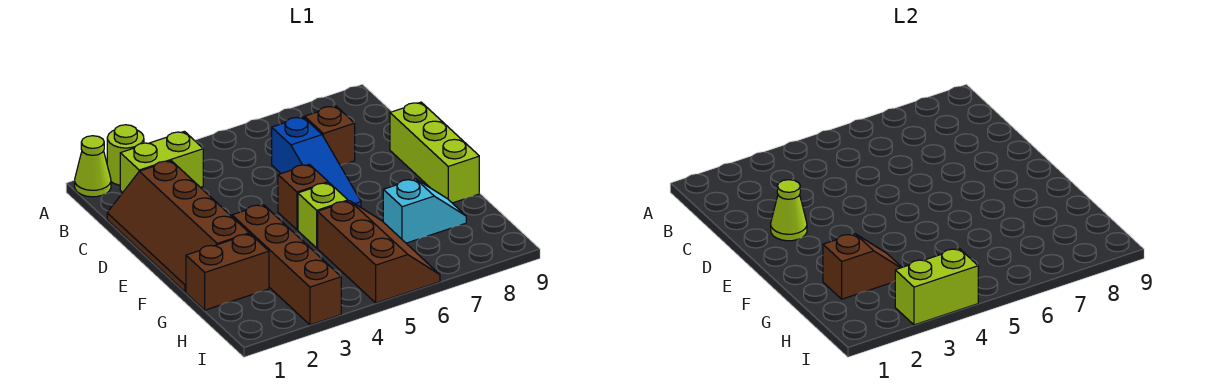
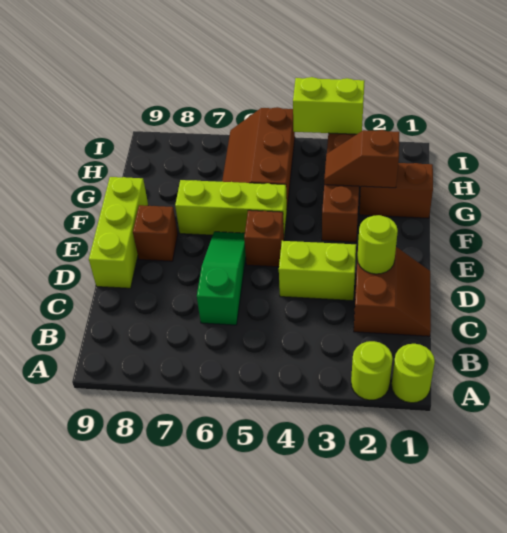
lime cone A1 level 1 -> lime round brick A1 level 1
lime brick B2:B3 level 1 -> lime brick D3:D4 level 1
brown slope C1:F2 level 1 top 2 -> brown slope C1:D2 level 1 top 2
blue slope C6:E6 level 1 top C -> green slope C6:E6 level 1 top C
brown brick C7 level 1 -> brown brick E8 level 1
lime cone D2 level 2 -> lime round brick D2 level 2
lime brick F5 level 1 -> lime brick F5:F7 level 1
cyan slope G7:G8 level 1 top 7 -> none

